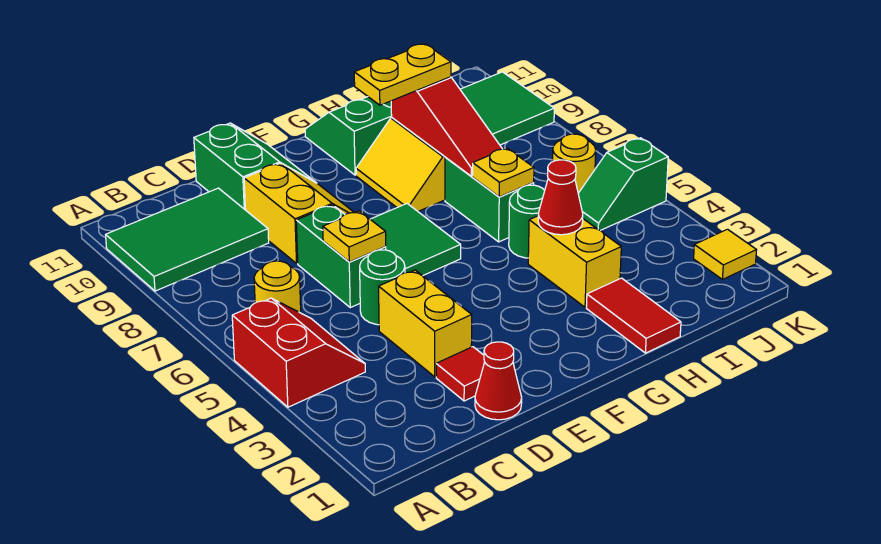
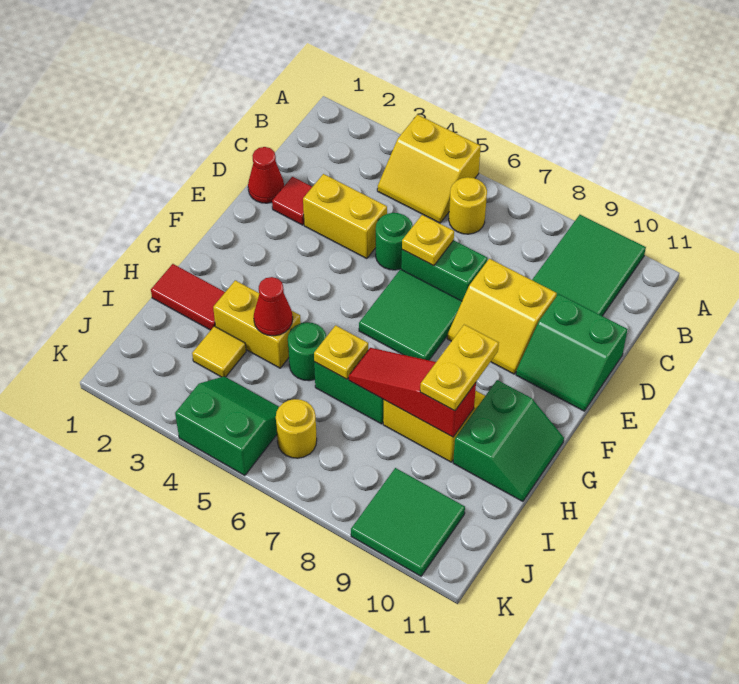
red slope A4:B5 level 1 top A -> yellow slope A4:B5 level 1 top A
green slope J5:K5 level 1 top K -> green slope J4:K5 level 1 top K
yellow tile K2 level 1 -> yellow tile I3 level 1

